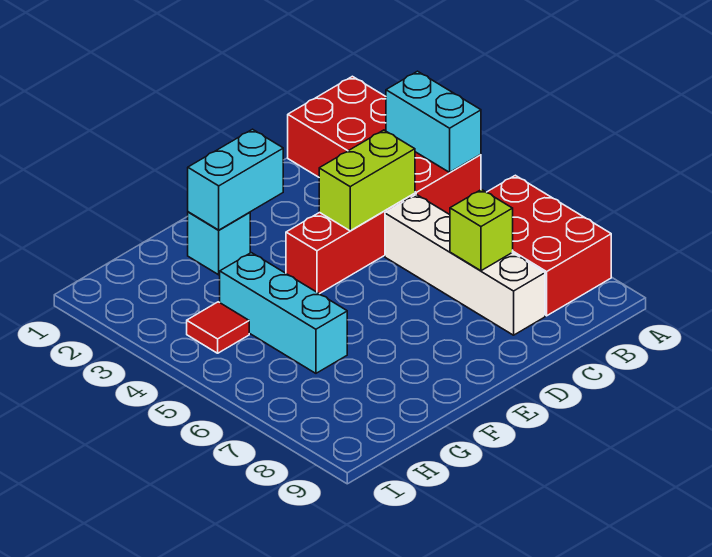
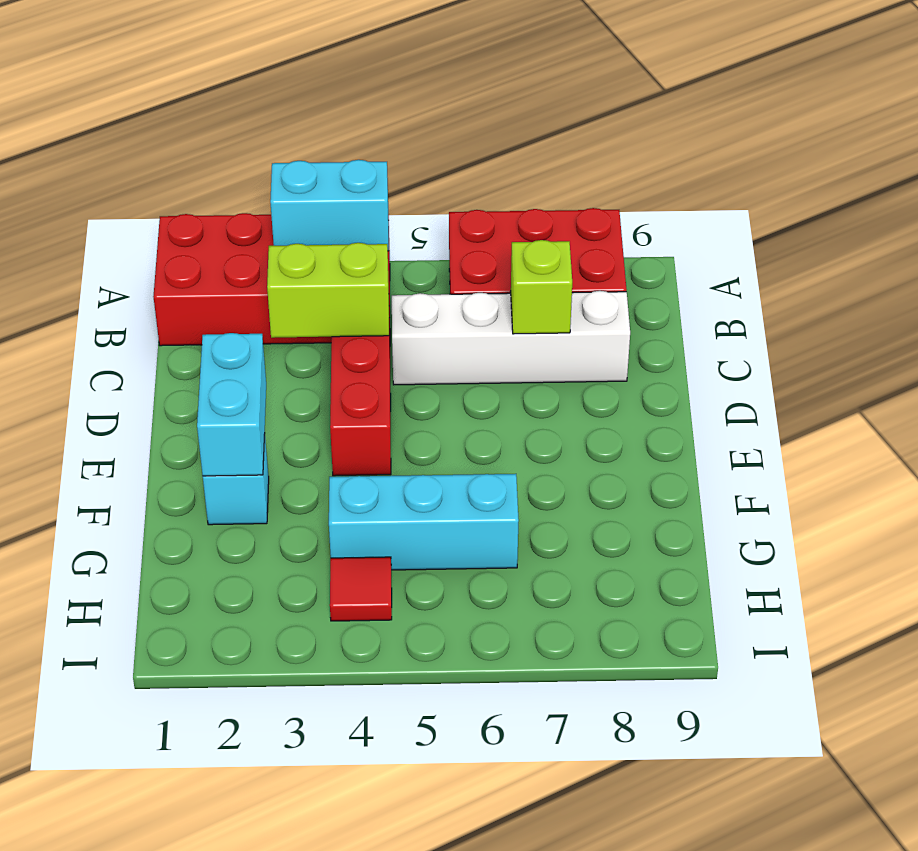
lime brick C4:D4 level 2 -> lime brick C3:C4 level 2

